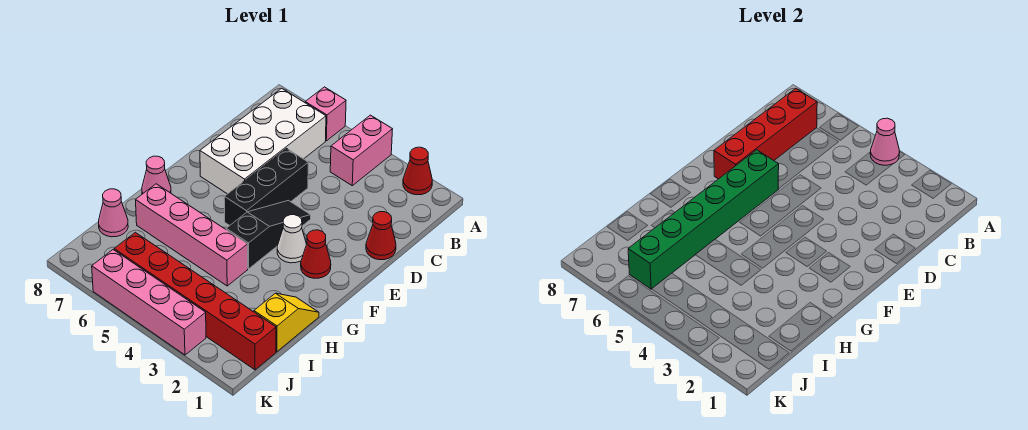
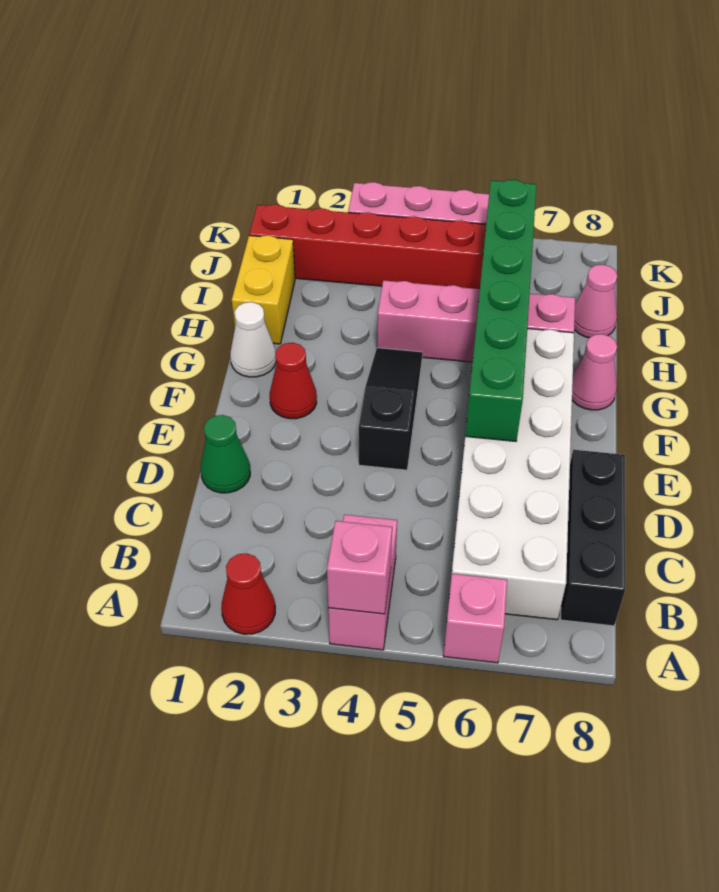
pink cone A4 level 2 -> pink brick A4 level 2
white brick B6:E7 level 1 -> white brick B6:G7 level 1
red brick B7:E7 level 2 -> none
red cone D1 level 1 -> green cone D1 level 1
black brick D5:F5 level 1 -> black brick B8:D8 level 1
black slope E4:G4 level 1 top G -> black slope E4:G4 level 1 top E
white cone F3 level 1 -> white cone G1 level 1
yellow slope H1:I1 level 1 top I -> yellow brick H1:I1 level 1

